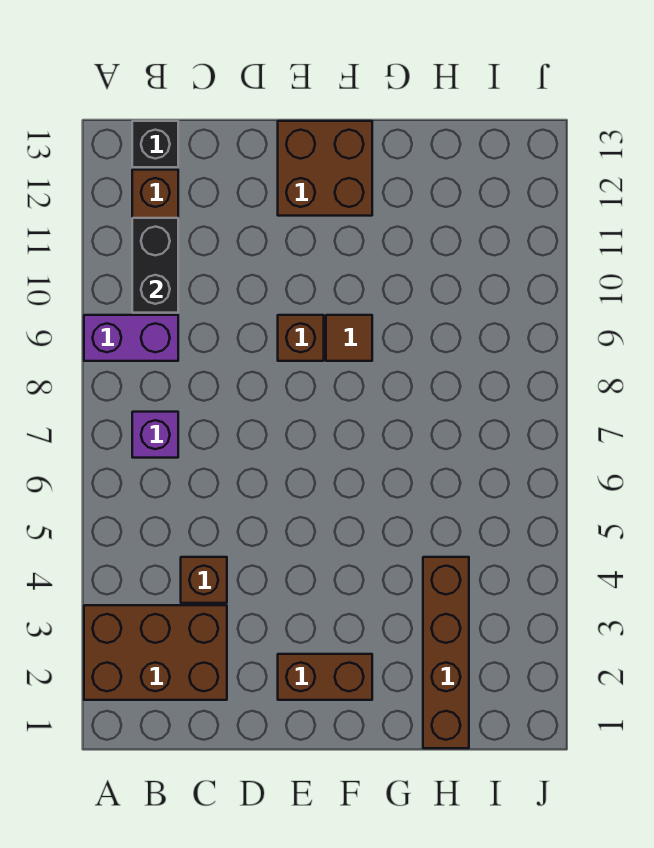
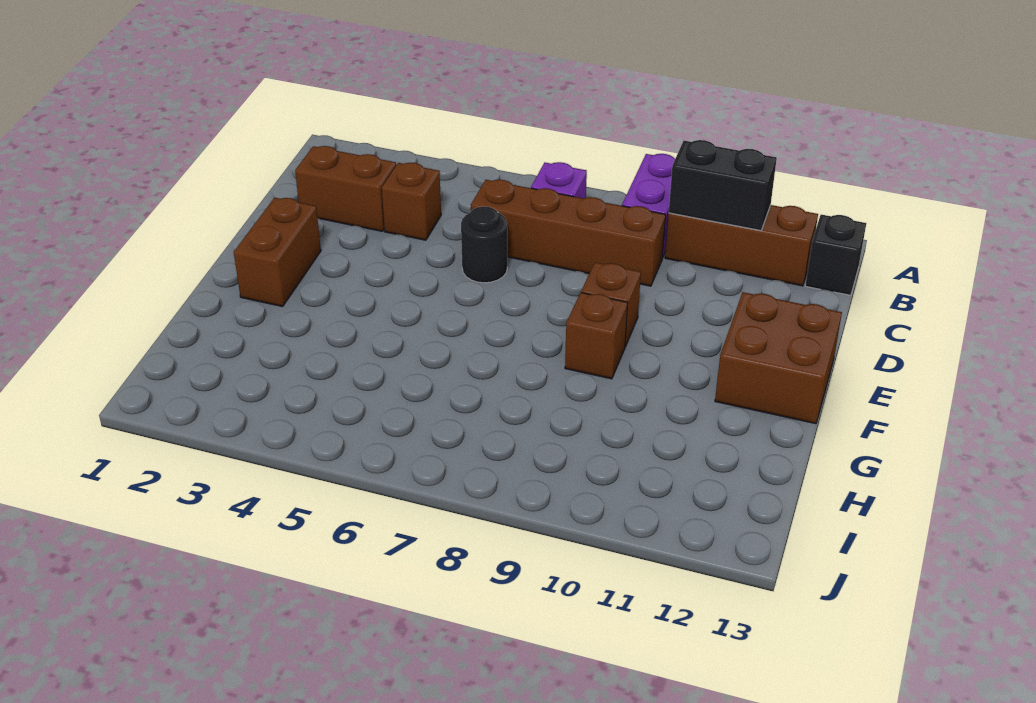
brown brick A2:C3 level 1 -> brown brick C2:C3 level 1
none -> black round brick D6 level 1
brown tile F9 level 1 -> brown brick F9 level 1
brown brick H1:H4 level 1 -> brown brick C6:C9 level 1

